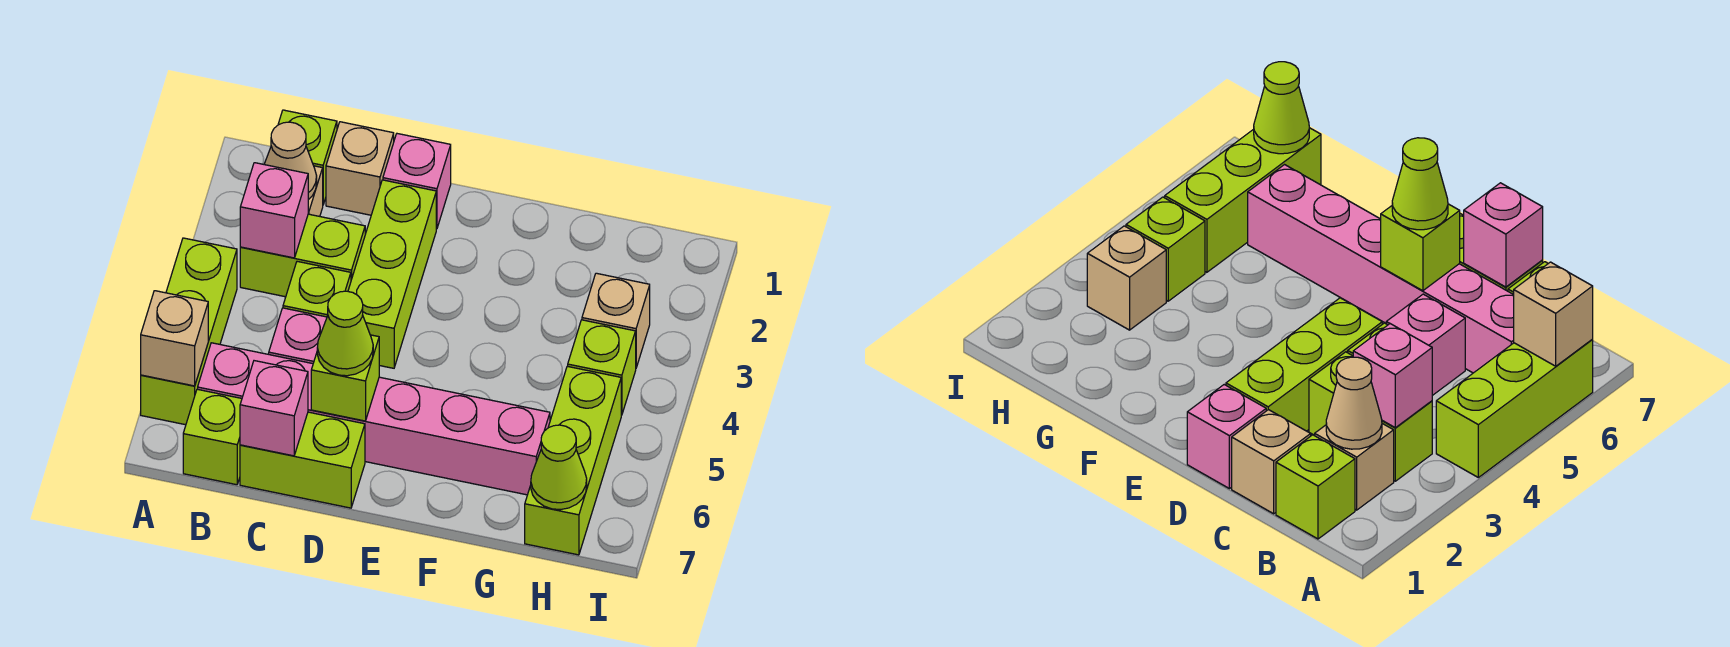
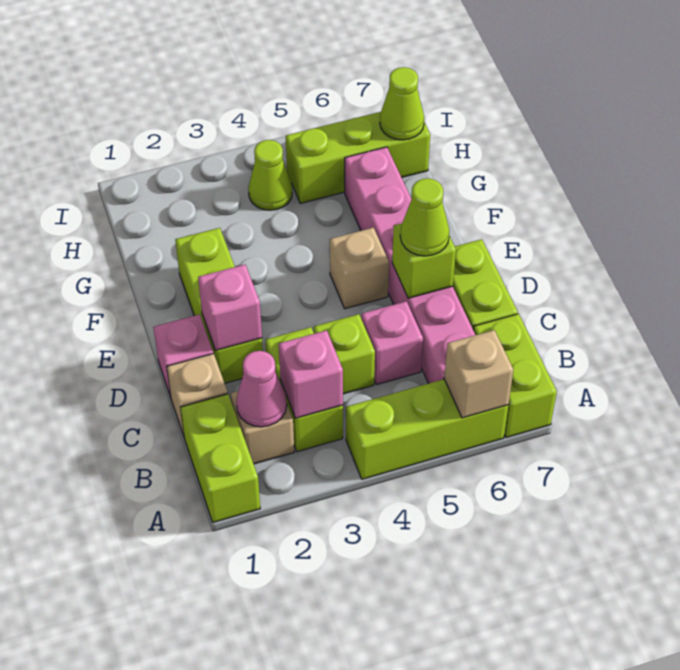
lime brick B1 level 1 -> lime brick A1:B1 level 1
tan cone B2 level 2 -> pink cone B2 level 2
lime brick B7 level 1 -> lime brick A7:B7 level 1
pink brick C7 level 2 -> pink brick D2 level 2
lime brick D2:D4 level 1 -> lime brick D2:F2 level 1
tan brick H3 level 1 -> tan brick E5 level 1
lime brick H4 level 1 -> lime cone H4 level 1

